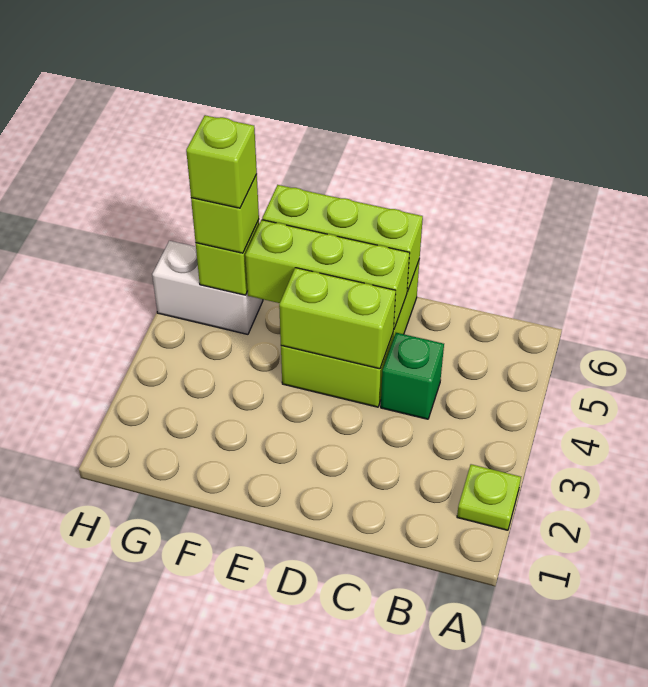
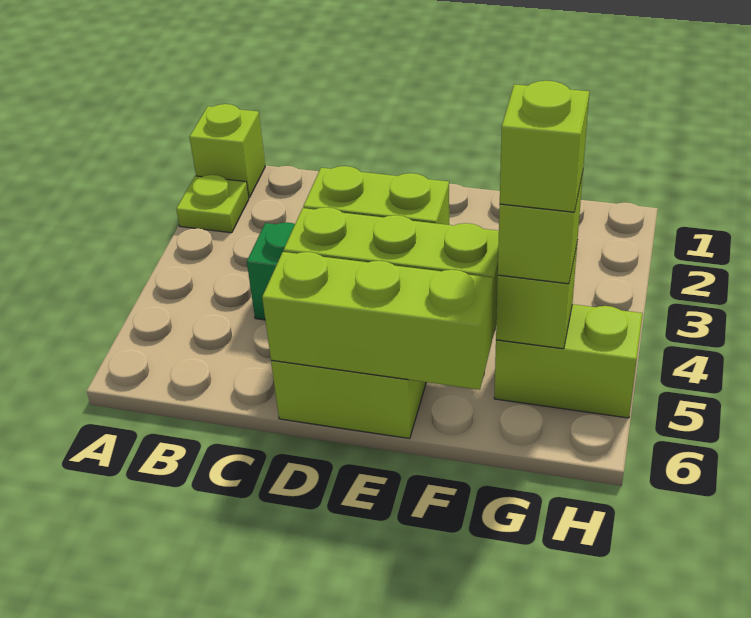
none -> lime brick A1 level 1
white brick G5:H5 level 1 -> lime brick G5:H5 level 1

